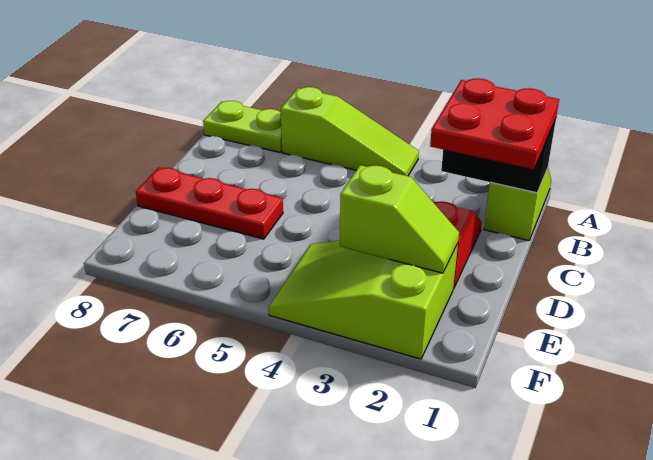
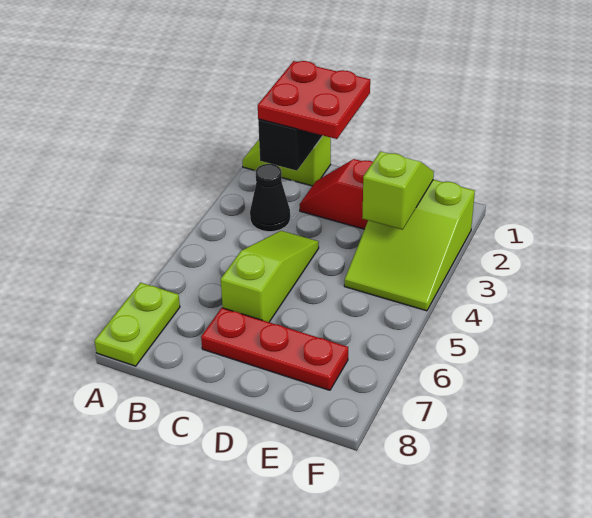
lime slope A4:A6 level 1 top 6 -> lime slope C4:C6 level 1 top 6
none -> black cone B3 level 1
red plate D6:D8 level 1 -> red plate C7:E7 level 1

